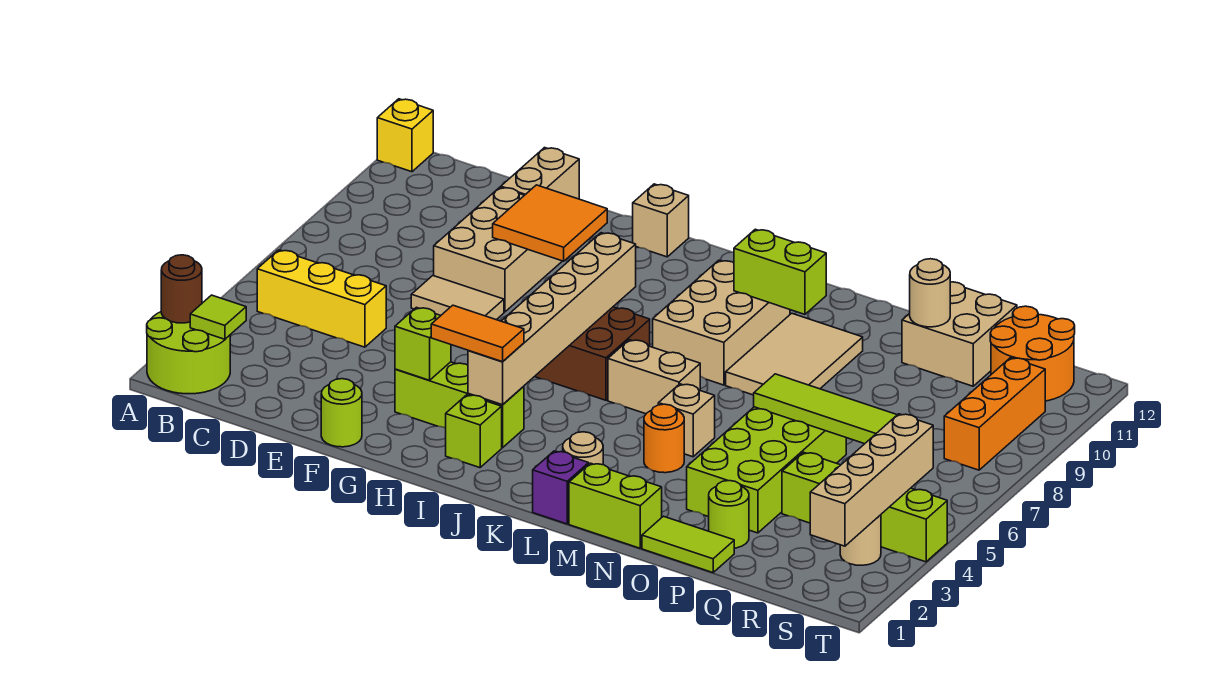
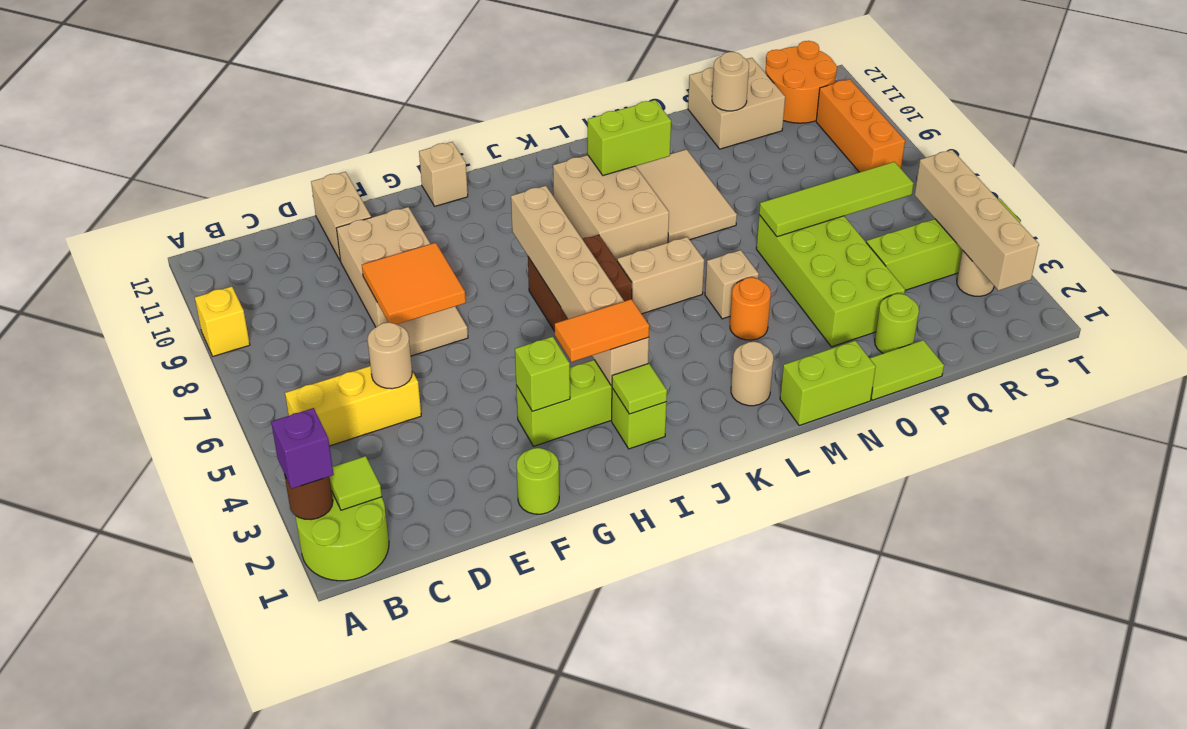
yellow brick A12 level 1 -> yellow brick A9 level 1
none -> tan round brick D5 level 2
orange tile F9:G10 level 2 -> orange tile E7:F8 level 2
none -> lime tile I2 level 2
purple brick L1 level 1 -> purple brick A2 level 3

